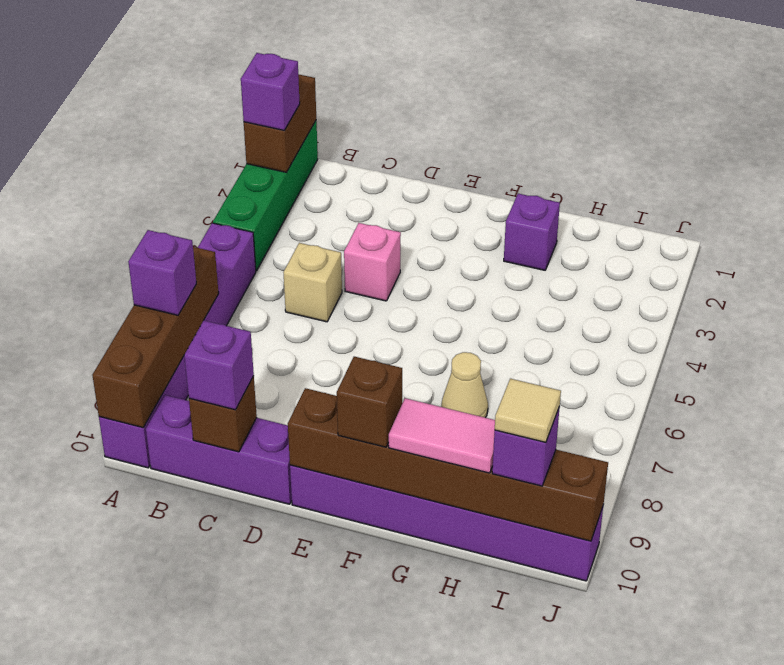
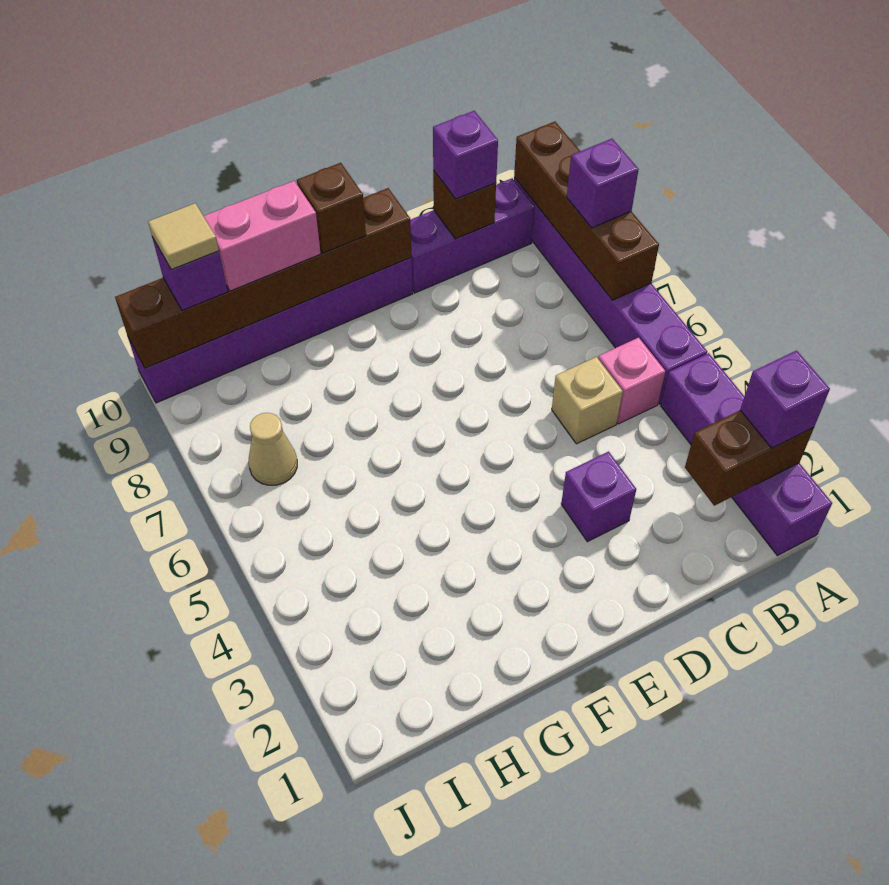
green brick A1:A4 level 1 -> purple brick A1:A4 level 1
brown brick A1:A2 level 2 -> brown brick A2:B2 level 2
pink brick D4 level 1 -> pink brick B5 level 1
purple brick G2 level 1 -> purple brick D3 level 1
tan cone G7 level 1 -> tan cone I7 level 1
pink tile G10:H10 level 3 -> pink brick G10:H10 level 3

